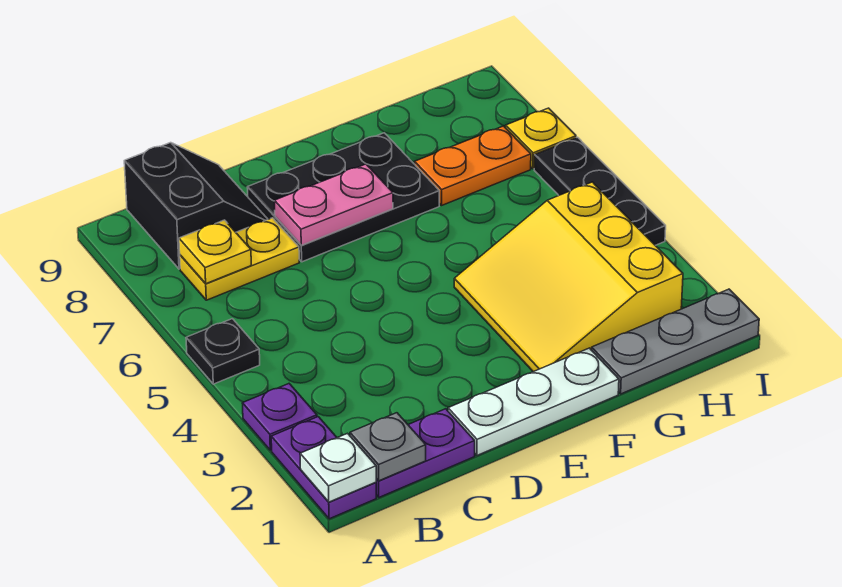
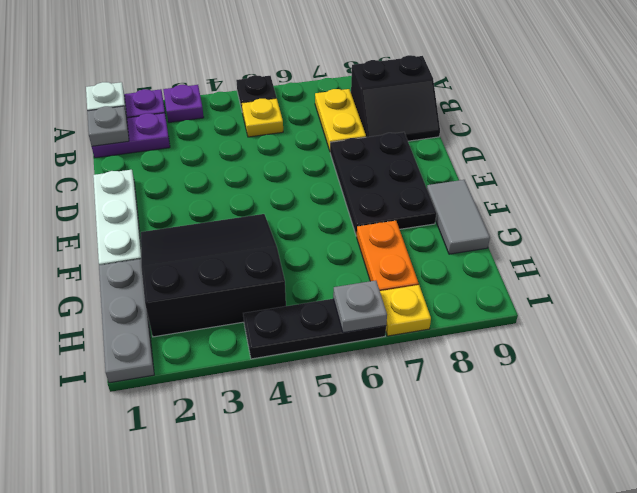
purple plate B1:C1 level 1 -> purple plate B1:B2 level 1
yellow plate B7 level 2 -> yellow plate B5 level 1
pink plate D7:E7 level 2 -> none
yellow slope F2:H4 level 1 top H -> black slope F2:H4 level 1 top H
none -> grey tile F9:G9 level 1
none -> grey plate I6 level 2

